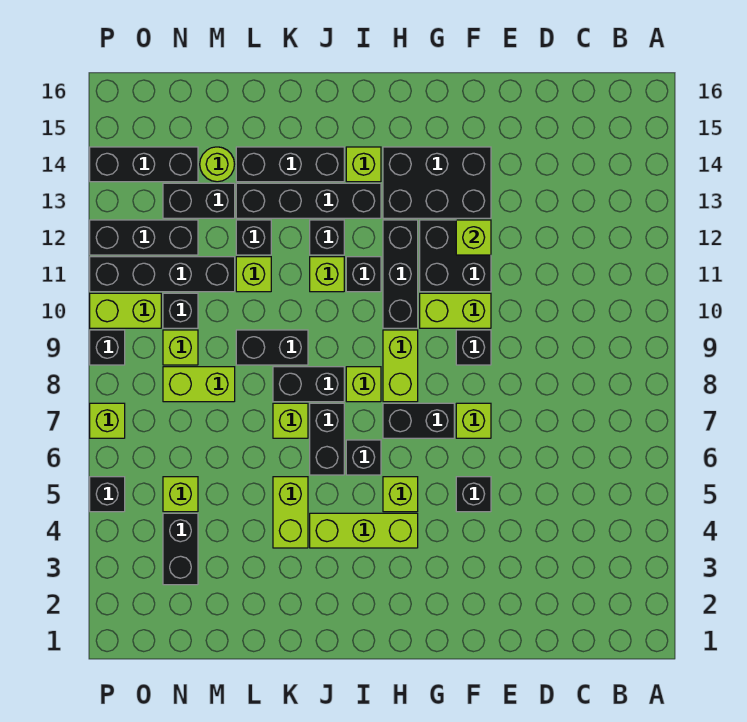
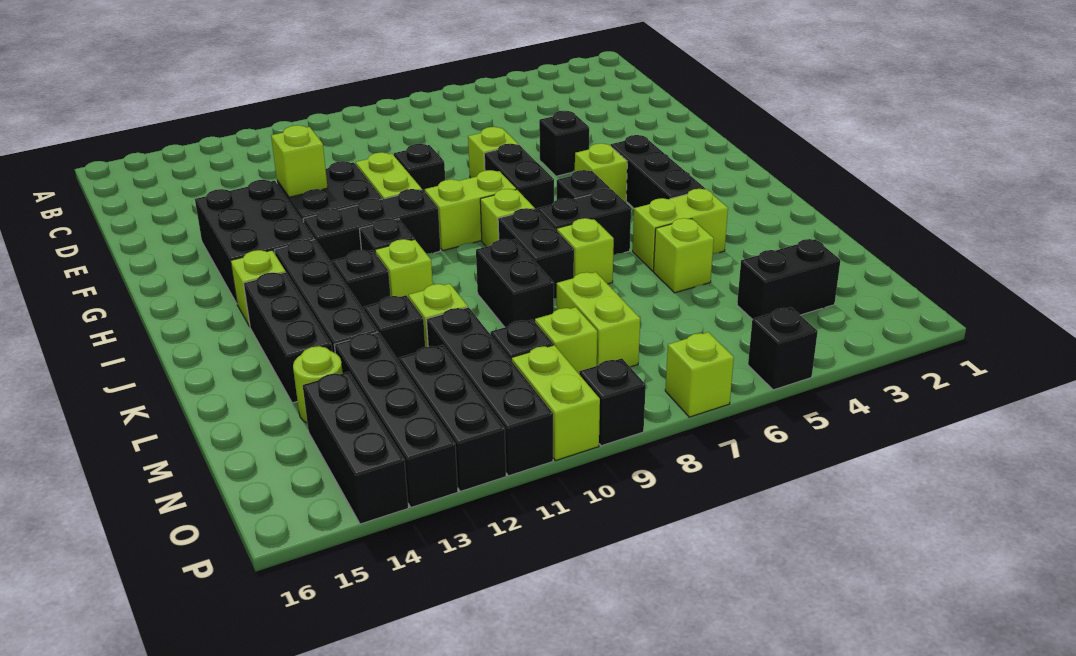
lime brick H4:J4 level 1 -> black brick H4:J4 level 1
black brick M13:N13 level 1 -> black brick M13:P13 level 1
lime brick N5 level 1 -> lime brick L5 level 1

